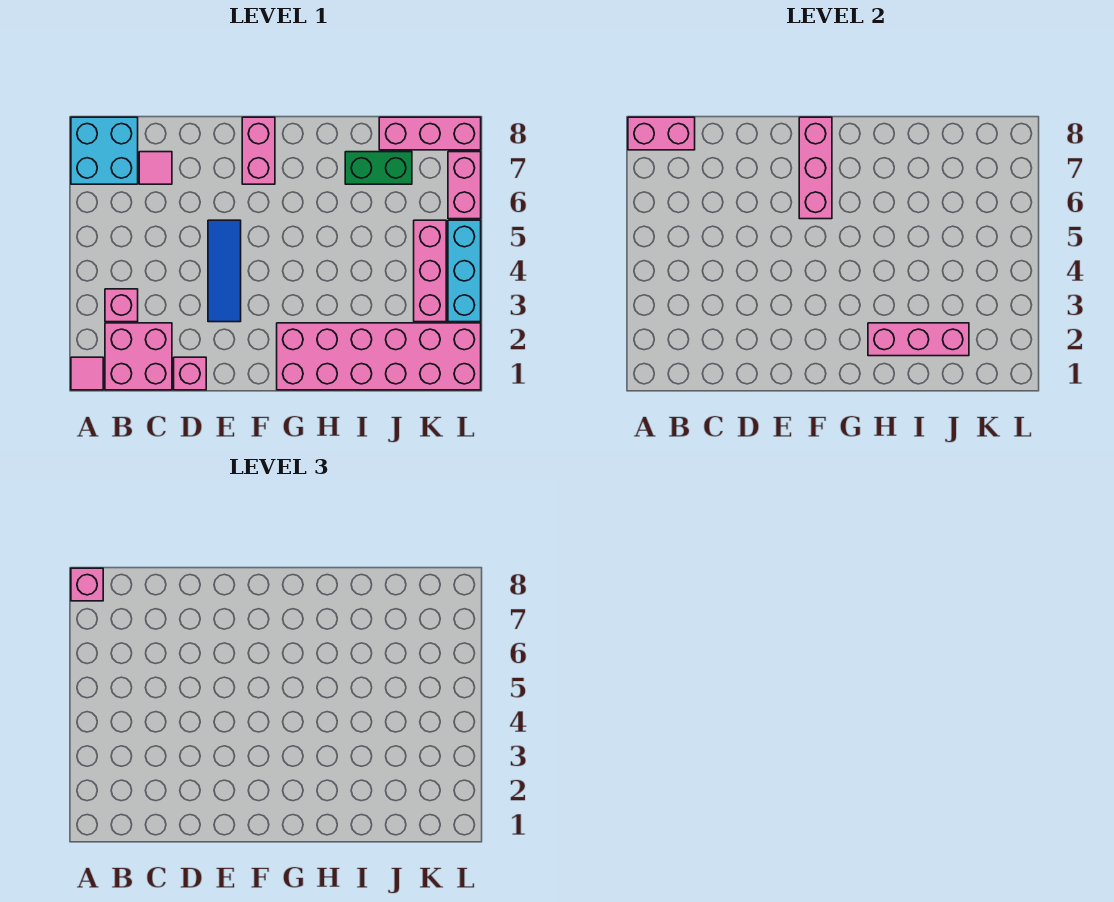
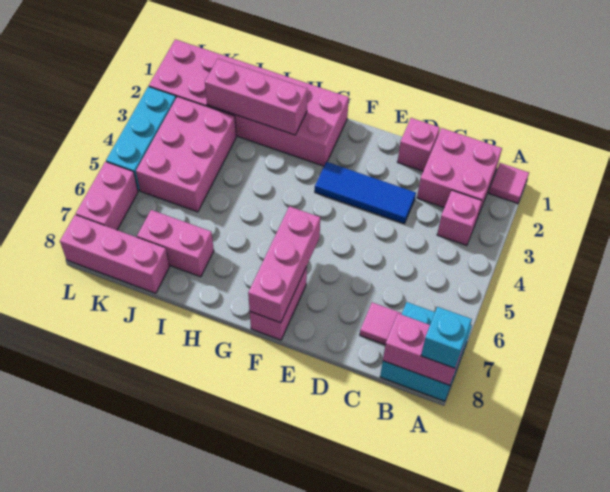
pink brick A8 level 3 -> cyan brick A8 level 3
blue tile E3:E5 level 1 -> blue tile D3:F3 level 1
green brick I7:J7 level 1 -> pink brick I7:J7 level 1
pink brick K3:K5 level 1 -> pink brick J3:K5 level 1

